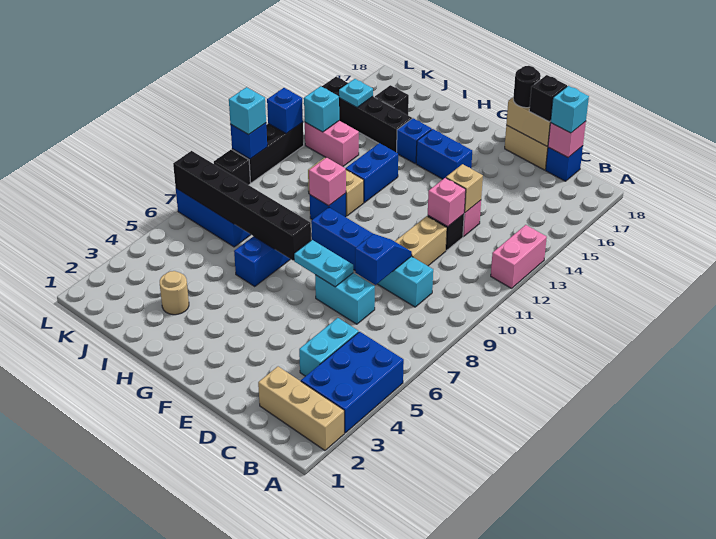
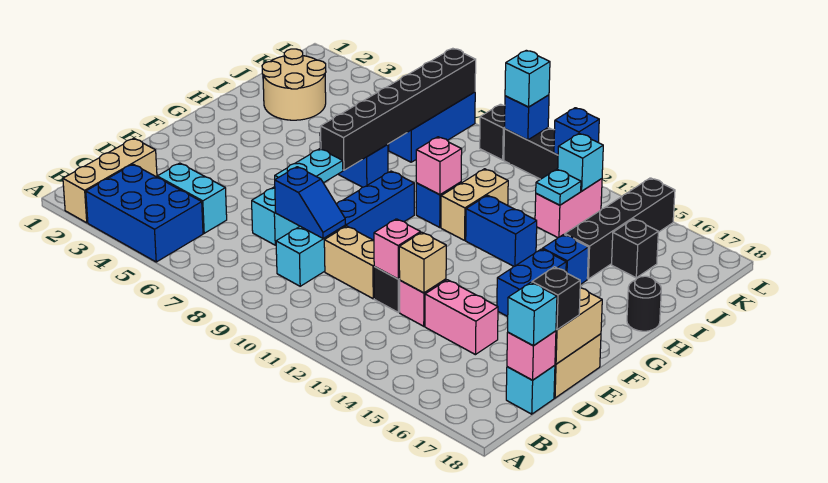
pink brick A12:A13 level 1 -> pink brick D14:D15 level 1
blue brick C18 level 1 -> cyan brick C18 level 1
black round brick E18 level 3 -> black round brick H18 level 1
tan round brick I3 level 1 -> tan round brick I2:J3 level 1
cyan plate K15 level 2 -> cyan plate J13 level 2

